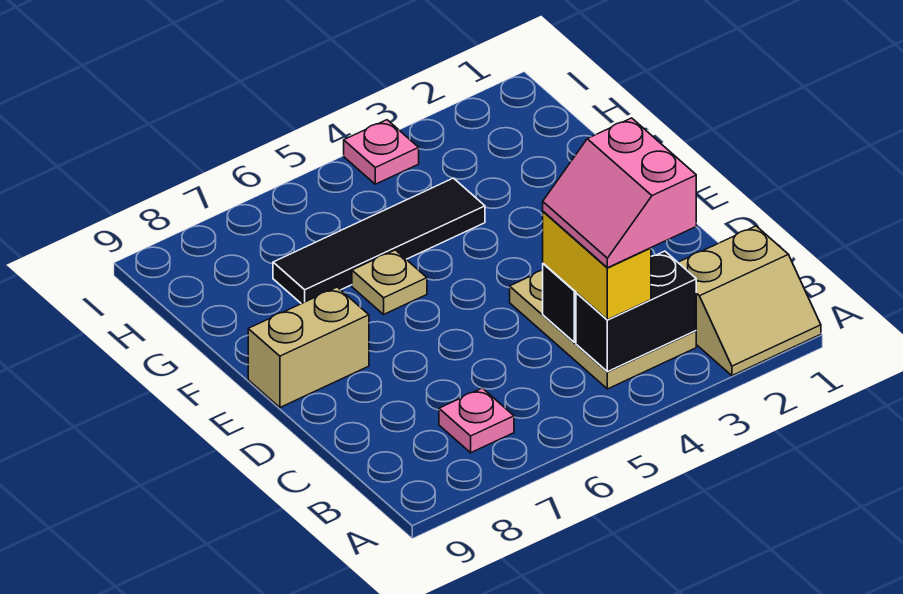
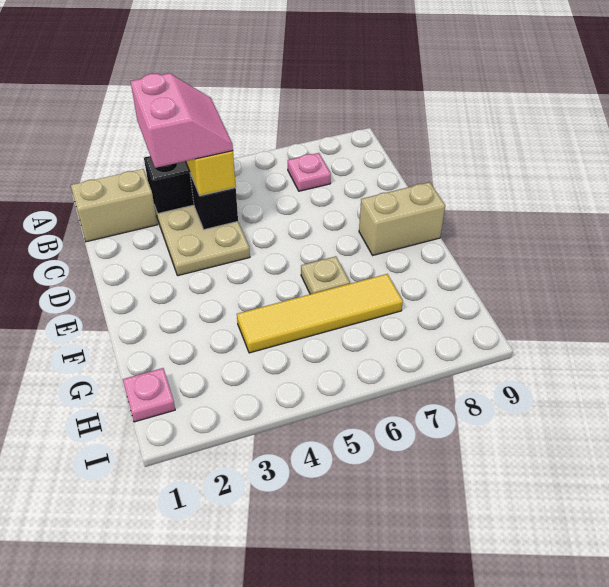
black tile G4:G7 level 1 -> yellow tile G4:G7 level 1
pink plate I4 level 1 -> pink plate H1 level 1

